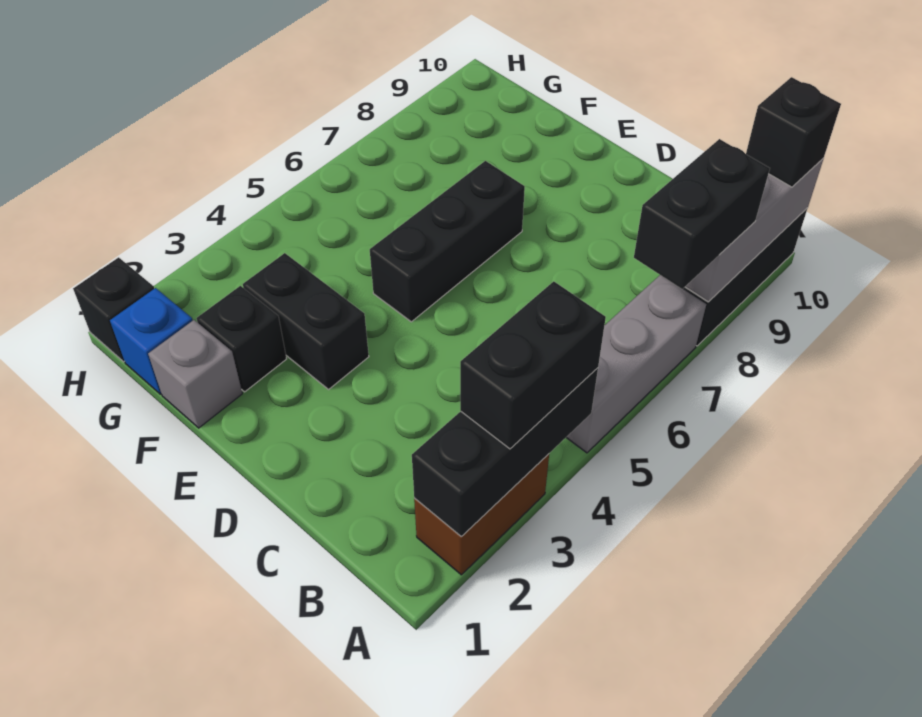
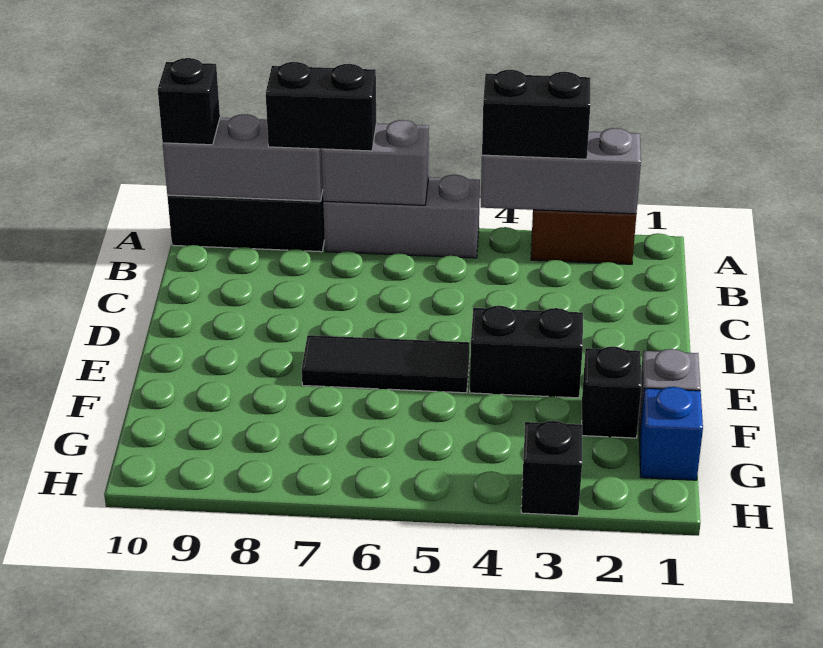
black brick A2:A4 level 2 -> grey brick A2:A4 level 2
none -> grey brick A6:A7 level 2
black brick E3:F3 level 1 -> black brick E3:E4 level 1
black brick E5:E7 level 1 -> black tile E5:E7 level 1
black brick H1 level 1 -> black brick H3 level 1

